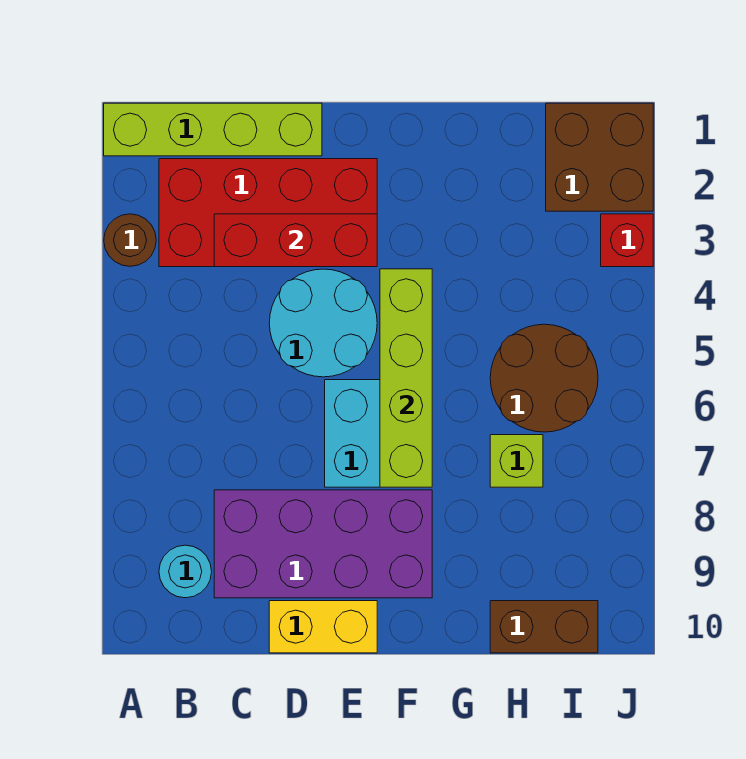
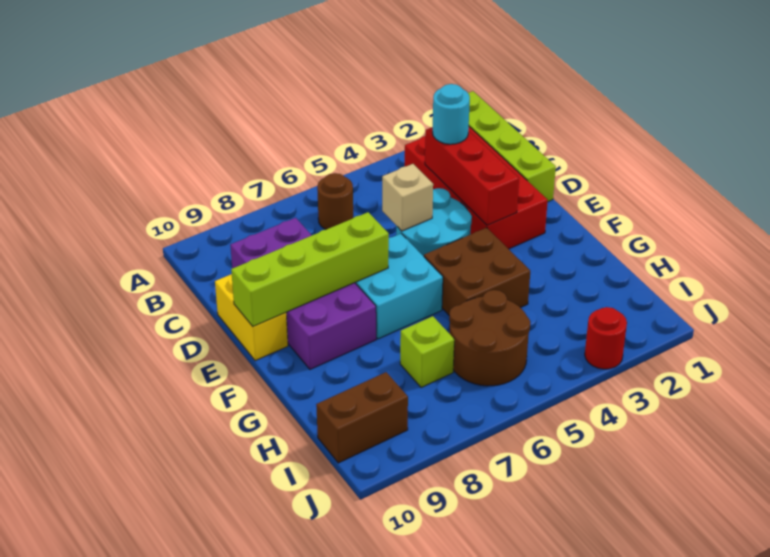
brown round brick A3 level 1 -> brown round brick B6 level 1
cyan round brick B9 level 1 -> cyan round brick C3 level 3
none -> tan brick D5 level 2
lime brick F4:F7 level 2 -> lime brick E7:E10 level 2
brown brick H10:I10 level 1 -> brown brick I9:I10 level 1
brown brick I1:J2 level 1 -> brown brick F4:G5 level 1
red brick J3 level 1 -> red round brick J3 level 1

